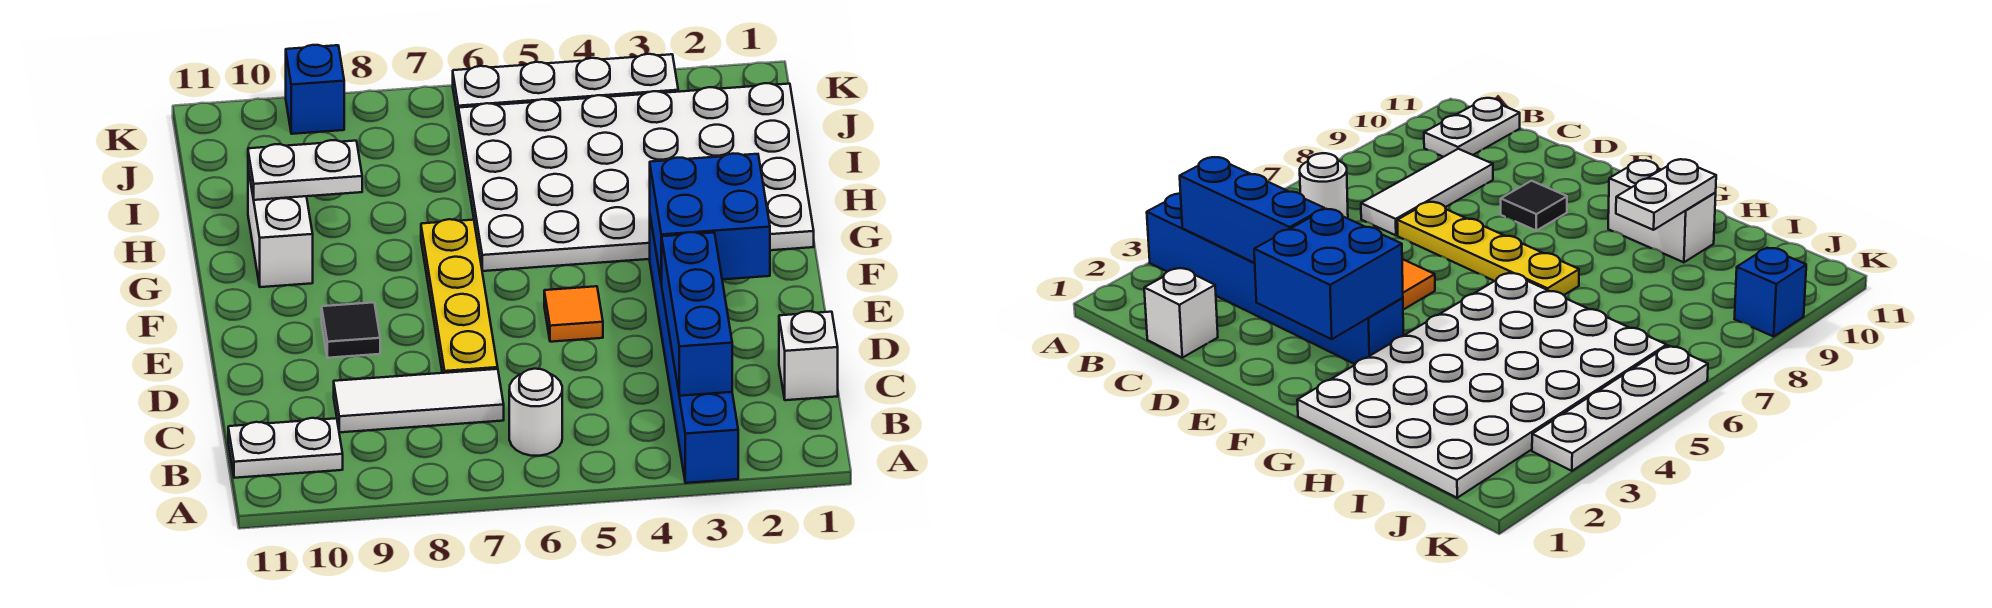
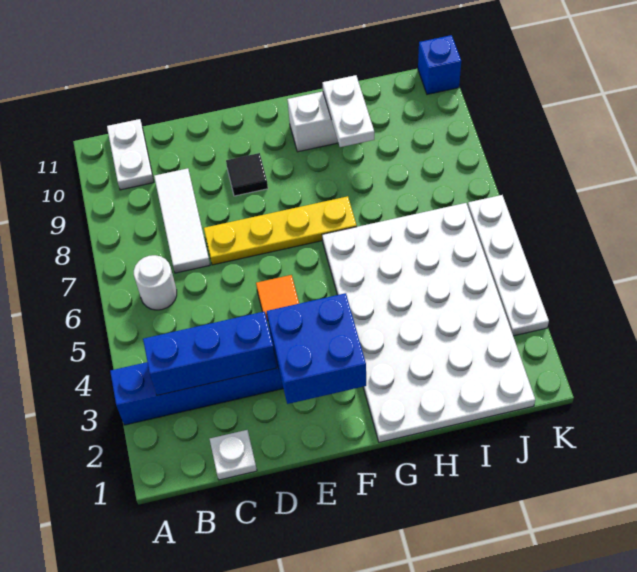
white brick C1 level 1 -> white plate C1 level 1
blue brick K9 level 1 -> blue brick K11 level 1

